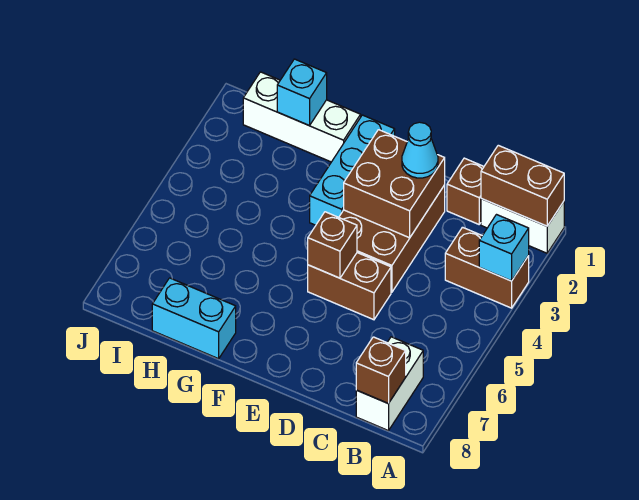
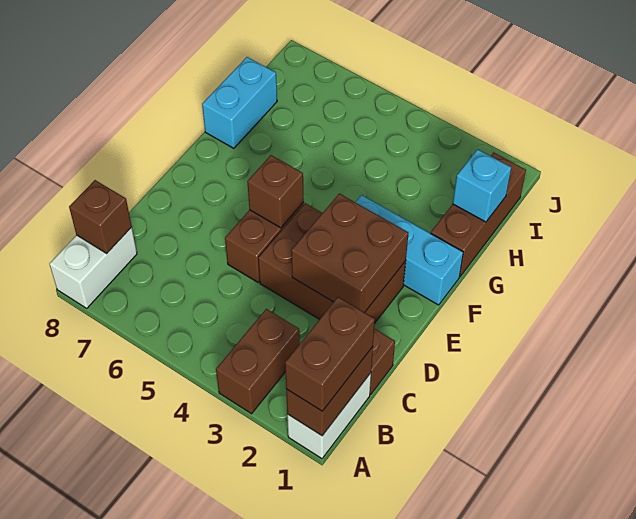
none -> brown brick A1:B1 level 3
cyan brick A3 level 2 -> none
white brick B7:B8 level 1 -> white brick A8:B8 level 1
cyan cone D2 level 3 -> none
white brick G1:I1 level 1 -> brown brick G1:I1 level 1

